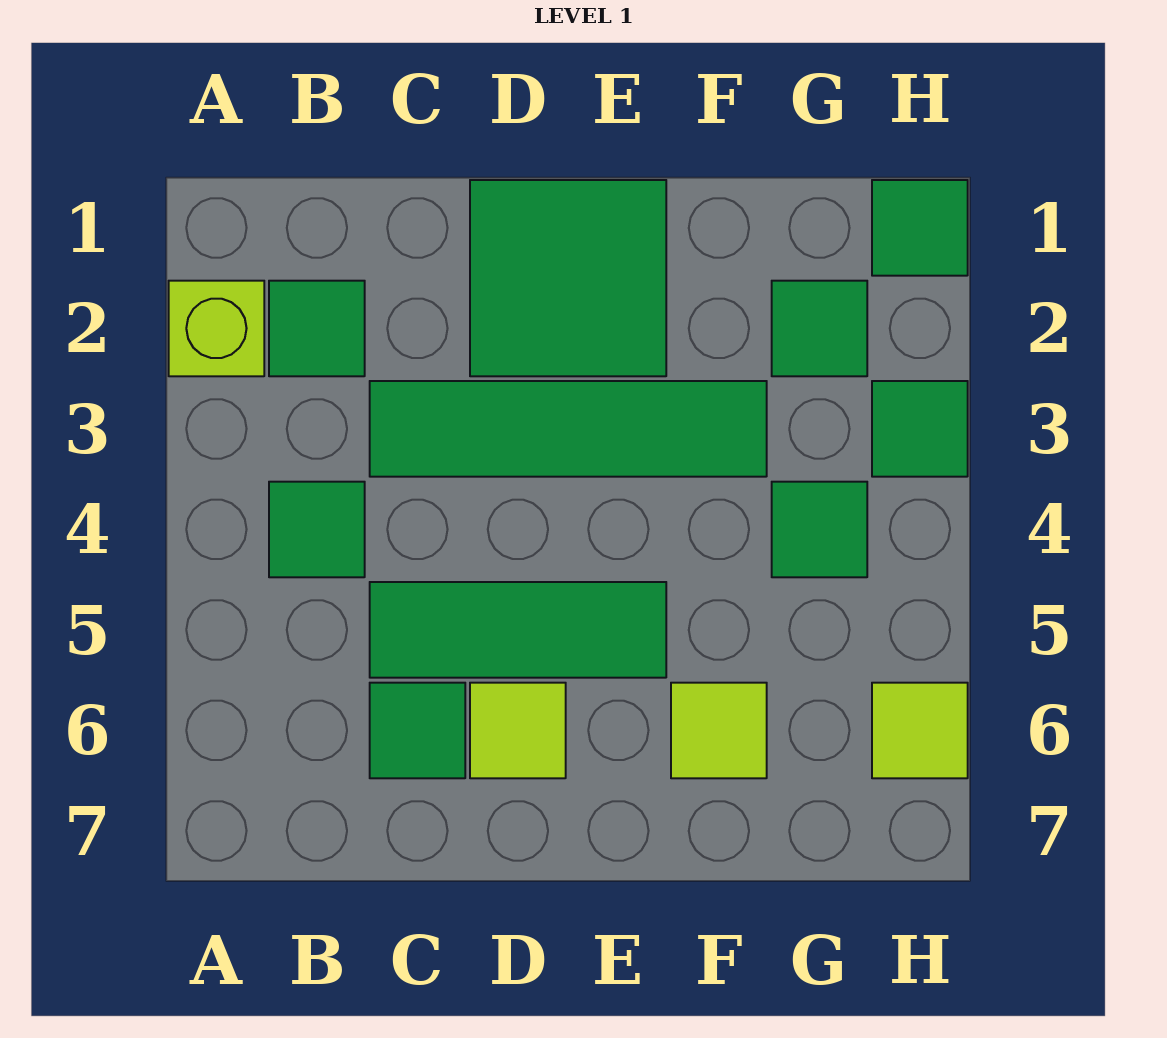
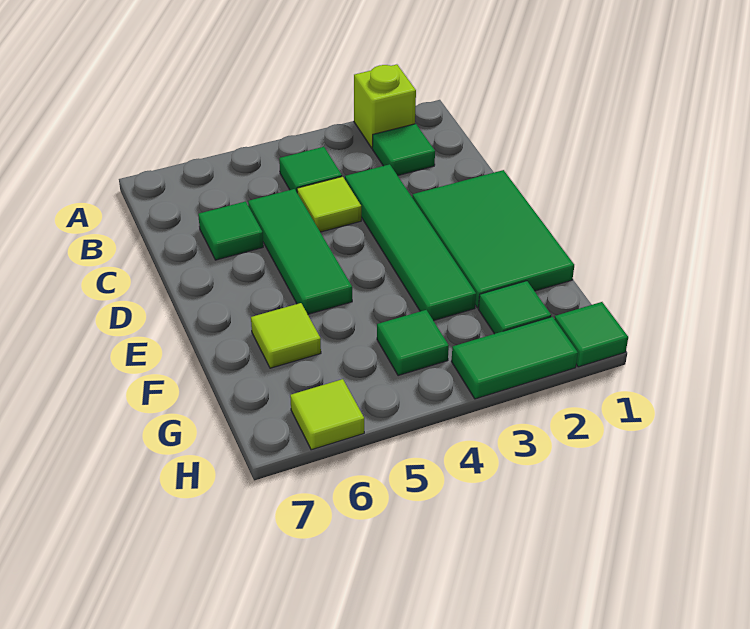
green tile D1:E2 level 1 -> green tile D1:F2 level 1
lime tile D6 level 1 -> lime tile C4 level 1
green tile H3 level 1 -> green tile H2:H3 level 1

